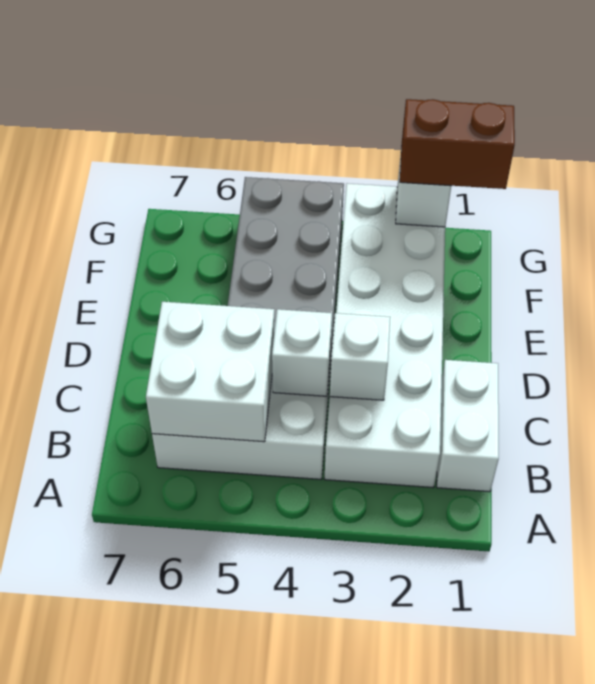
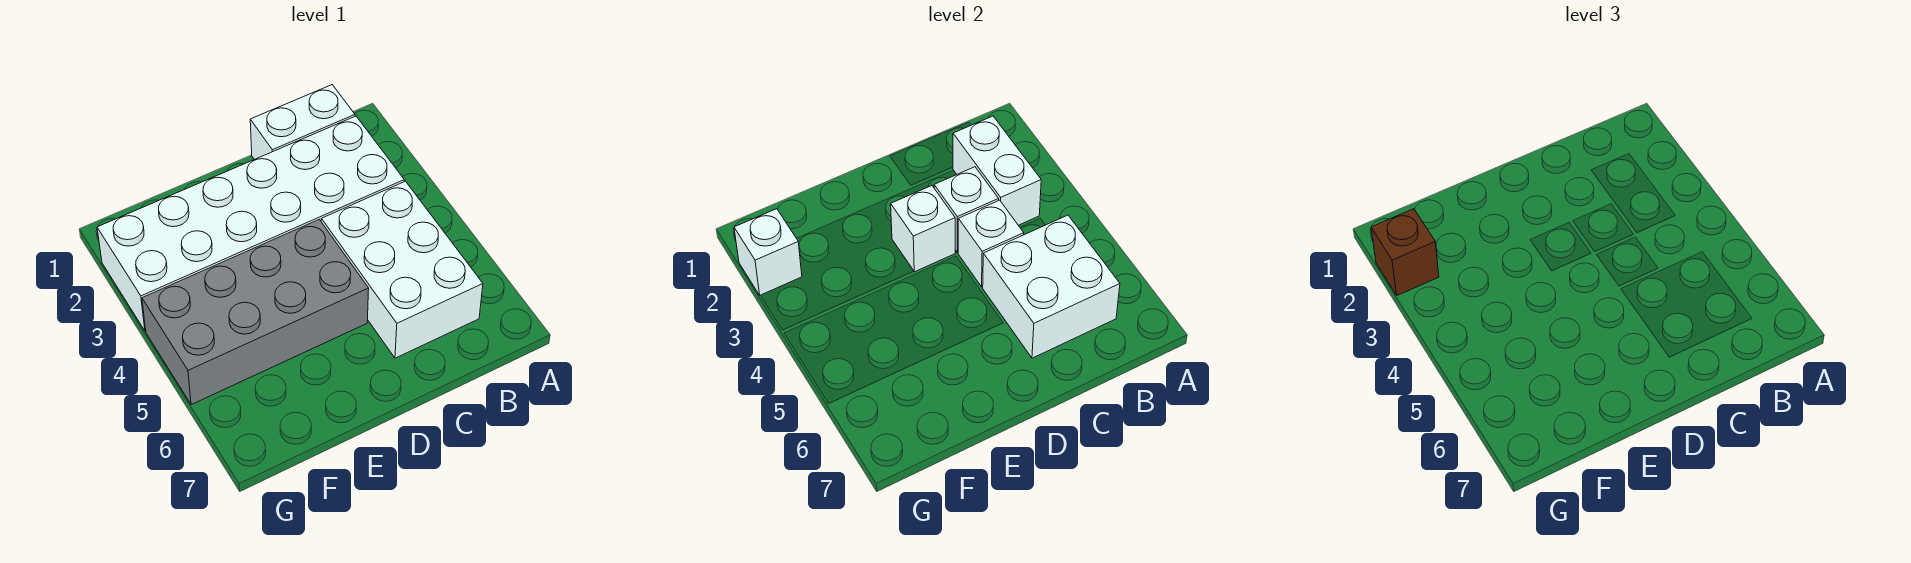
none -> white brick B2:B3 level 2
none -> white brick D3 level 2
brown brick G1:G2 level 3 -> brown brick G2 level 3

